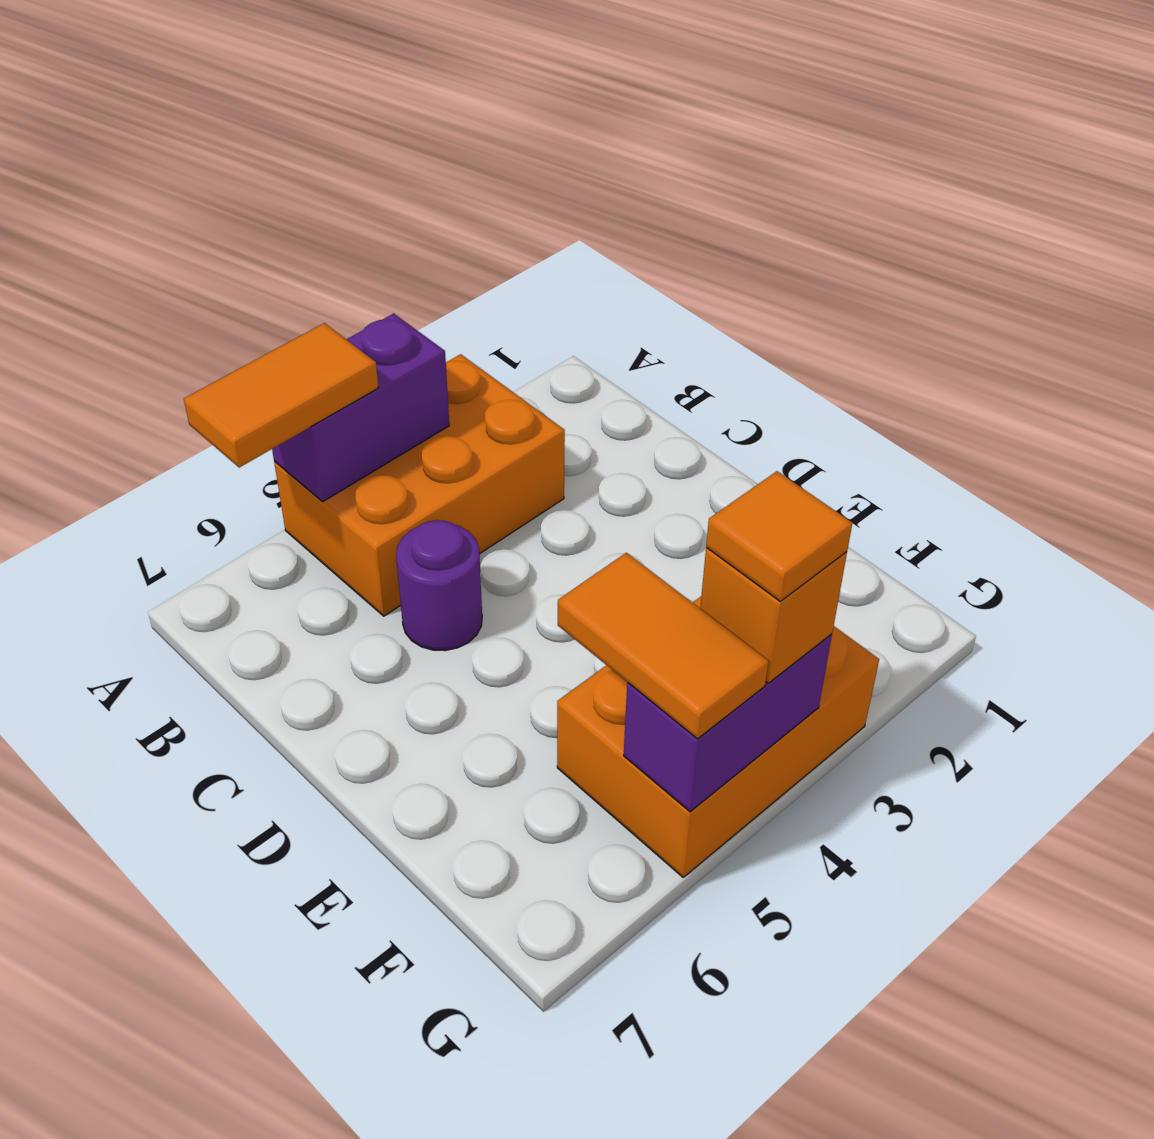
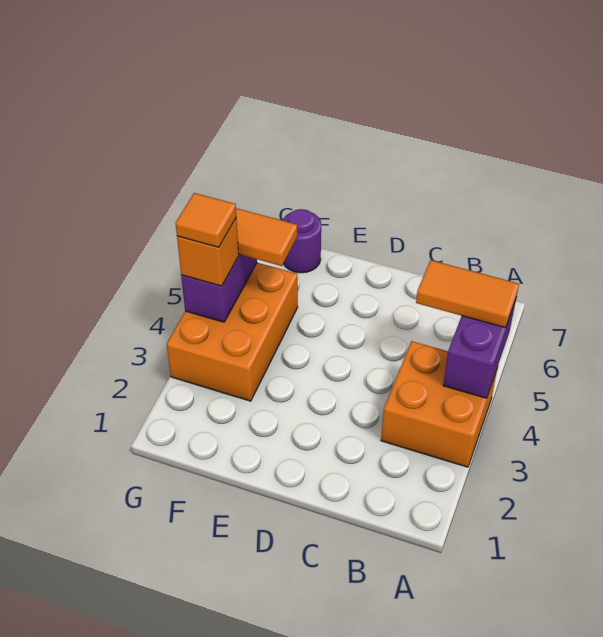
orange brick A3:B5 level 1 -> orange brick A3:B4 level 1
orange tile A5:A6 level 3 -> orange tile A5:B5 level 3
purple round brick C5 level 1 -> purple round brick F7 level 1

